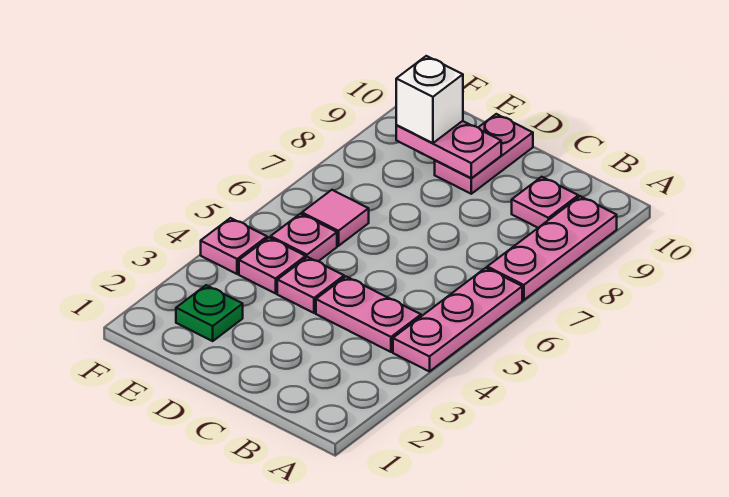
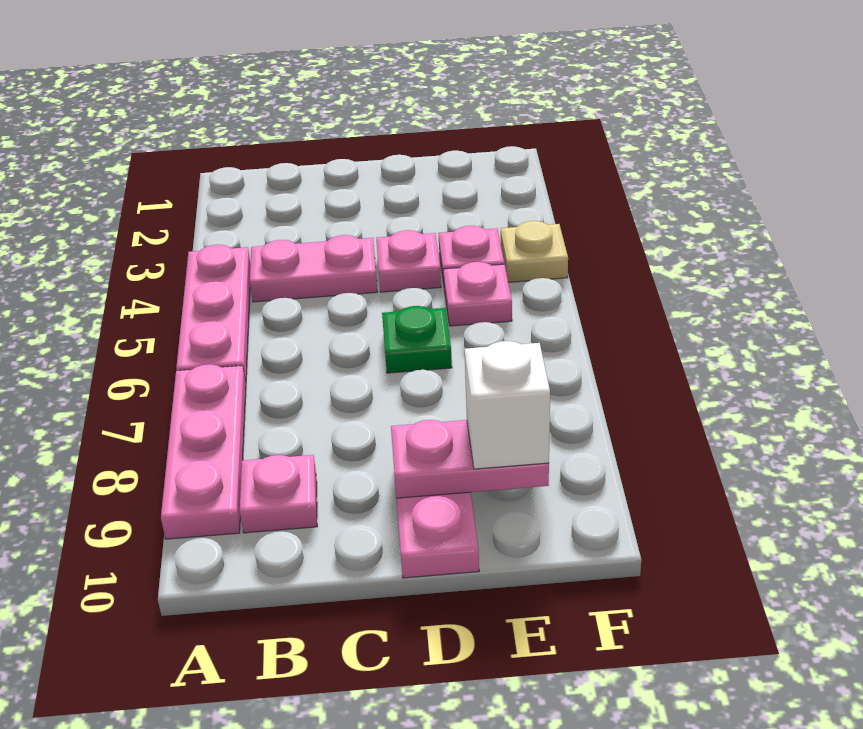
green plate E2 level 1 -> green plate D6 level 1
pink tile E6 level 1 -> none
pink plate F4 level 1 -> tan plate F4 level 1

